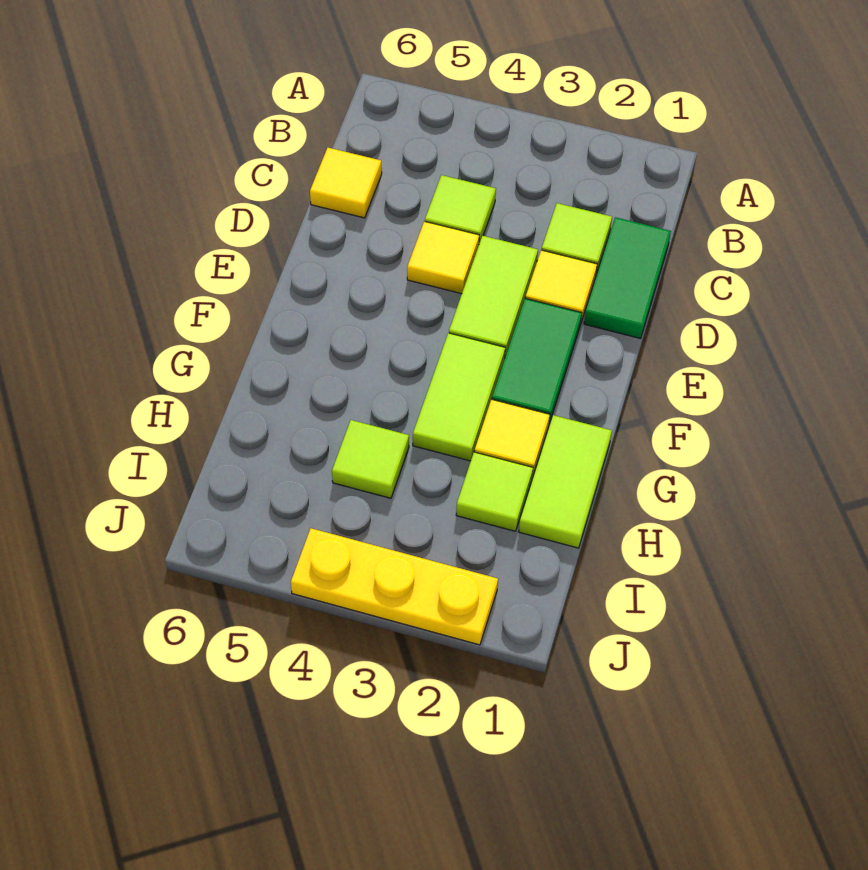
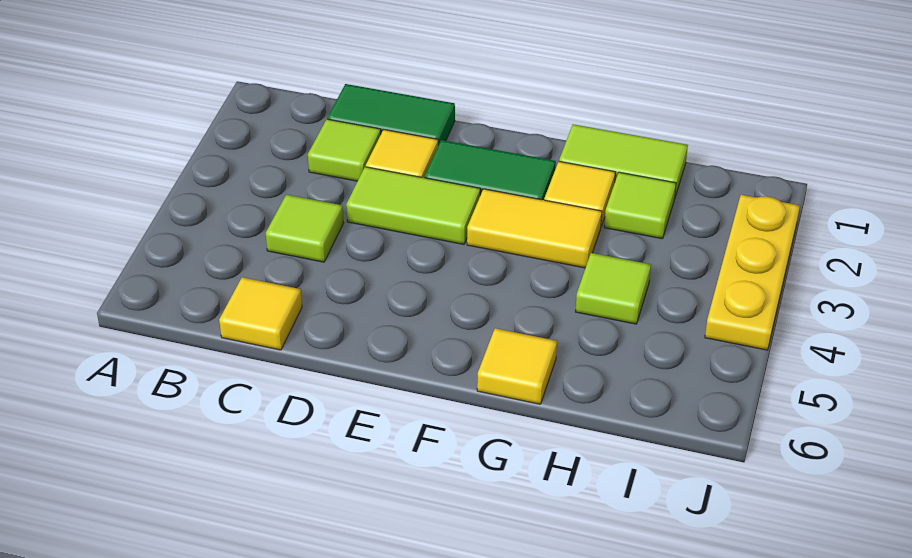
yellow tile D4 level 1 -> yellow tile G6 level 1
lime tile F3:G3 level 1 -> yellow tile F3:G3 level 1

